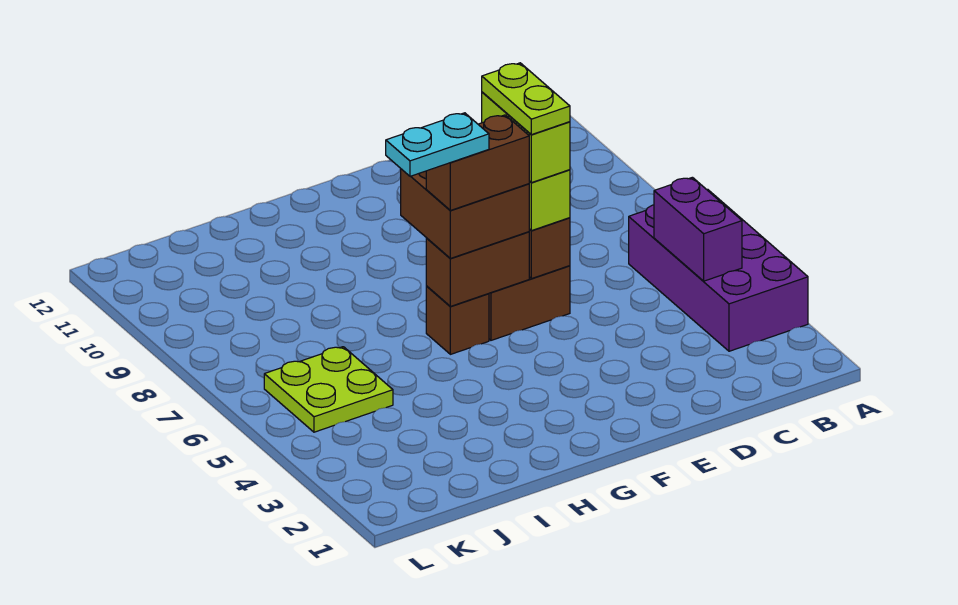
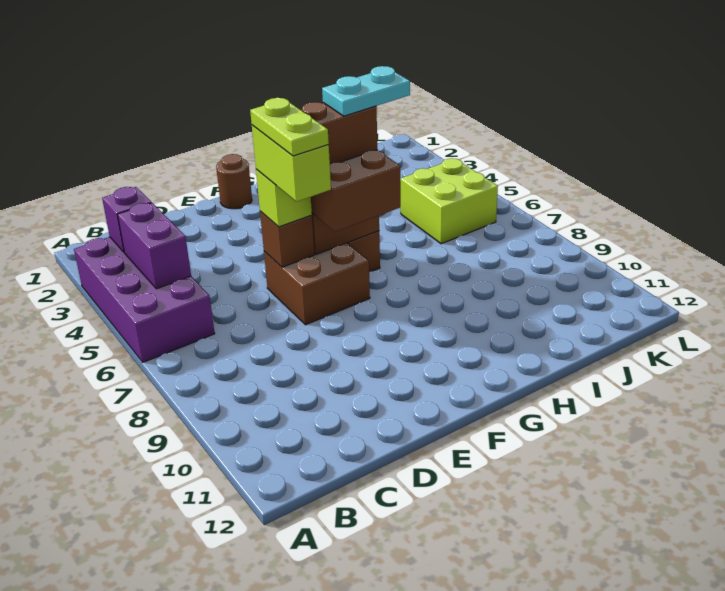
none -> purple brick B3 level 2
none -> brown round brick F1 level 1
lime plate J5:K6 level 1 -> lime brick J5:K6 level 1

